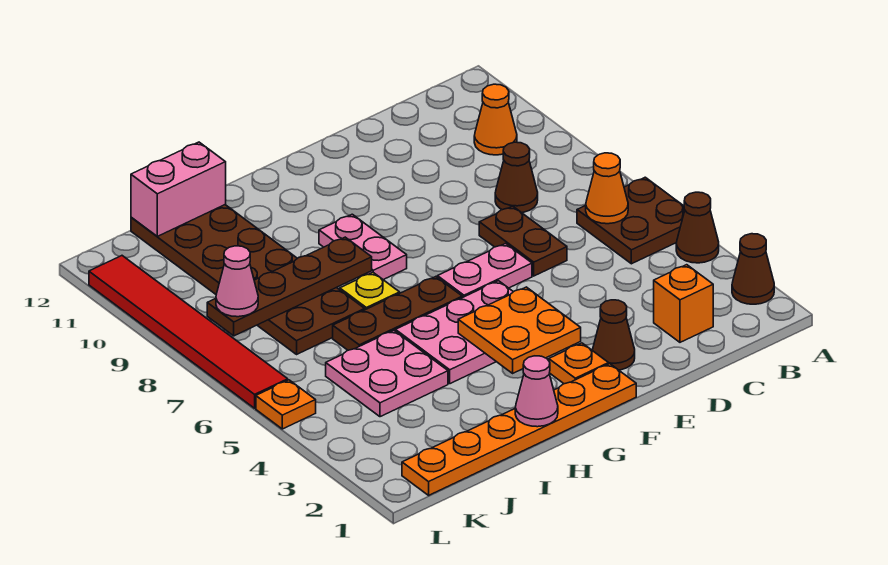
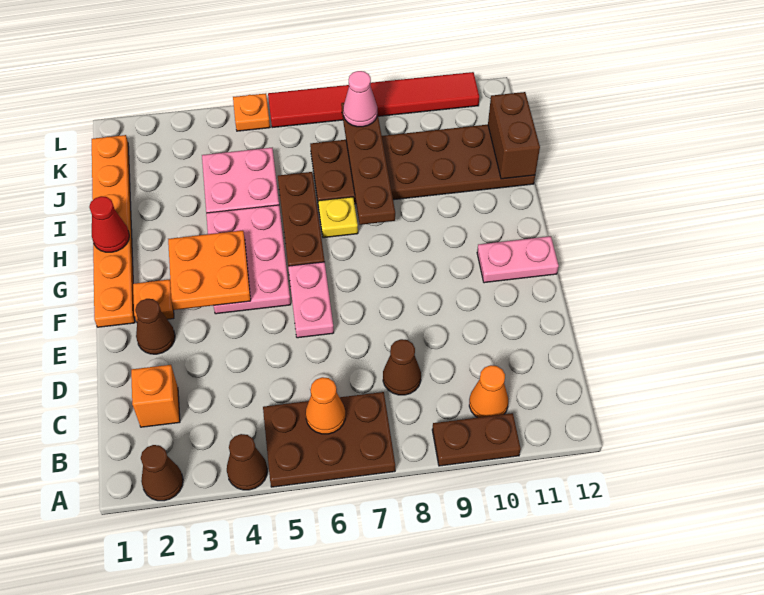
brown plate A5:B6 level 1 -> brown plate A5:B7 level 1
brown plate D6:D7 level 1 -> brown plate A9:A10 level 1
pink plate G8:G9 level 1 -> pink plate F11:F12 level 1
pink cone H1 level 2 -> red cone H1 level 2
pink brick I12:J12 level 2 -> brown brick I12:J12 level 2

